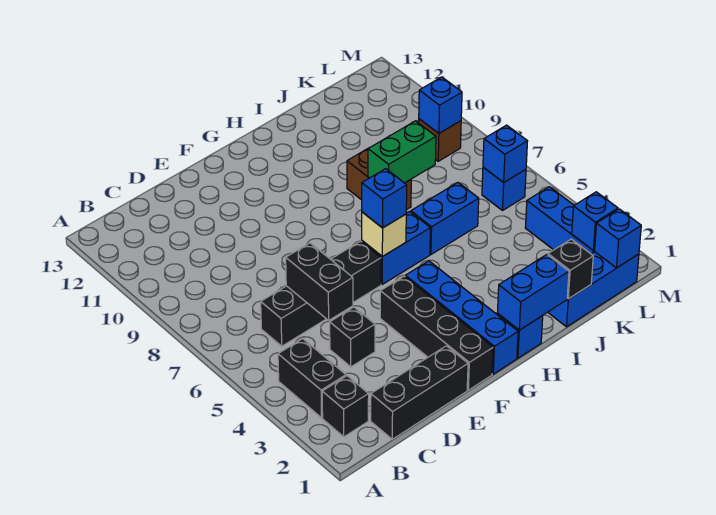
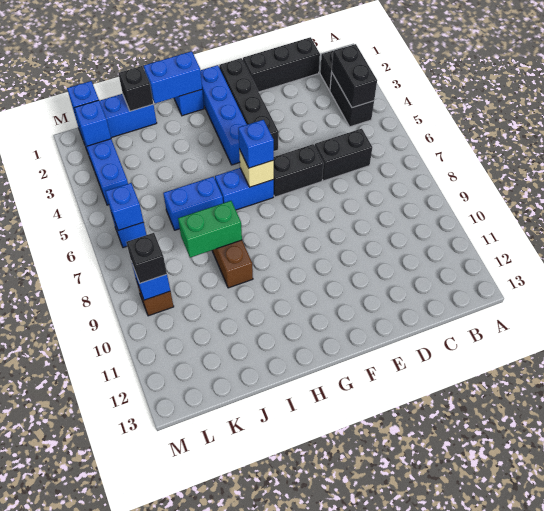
black brick D4 level 1 -> black brick L9 level 3
black brick D5:D6 level 2 -> black brick B3:B4 level 2

